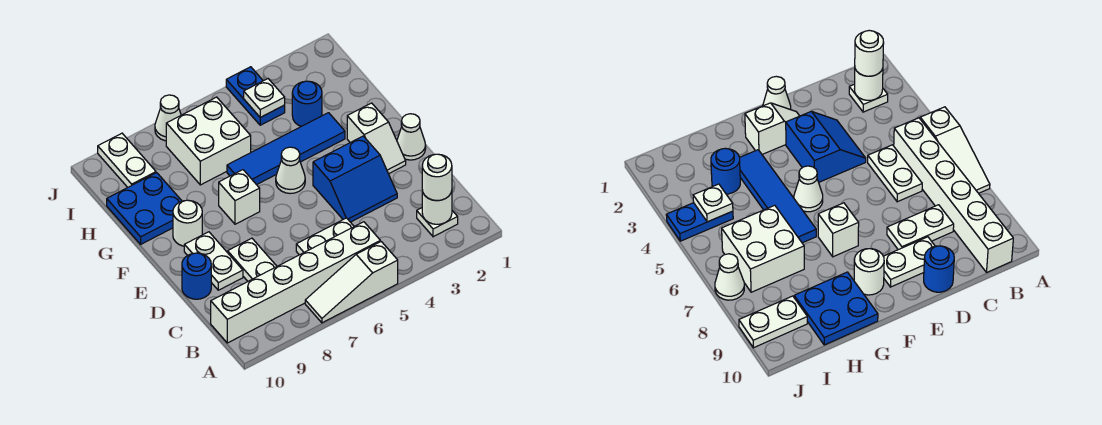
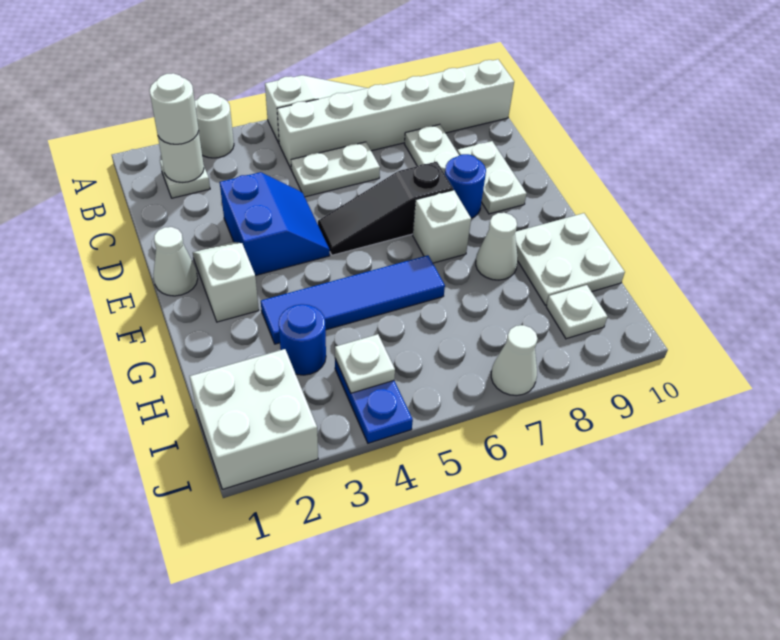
blue slope D3:E4 level 1 top E -> blue slope D3:E4 level 1 top 3
blue round brick D10 level 1 -> blue round brick E8 level 1
none -> black slope E5:E7 level 1 top 7
white cone F5 level 1 -> white cone G8 level 1
white round brick F9 level 1 -> white round brick A3 level 1
blue plate G9:H10 level 1 -> white plate G9:H10 level 1
white brick H6:I7 level 1 -> white brick I1:J2 level 1
white plate I9:J9 level 1 -> white plate I9 level 1

